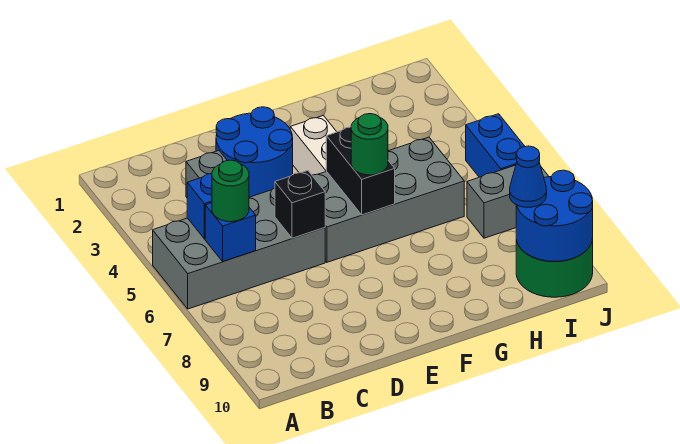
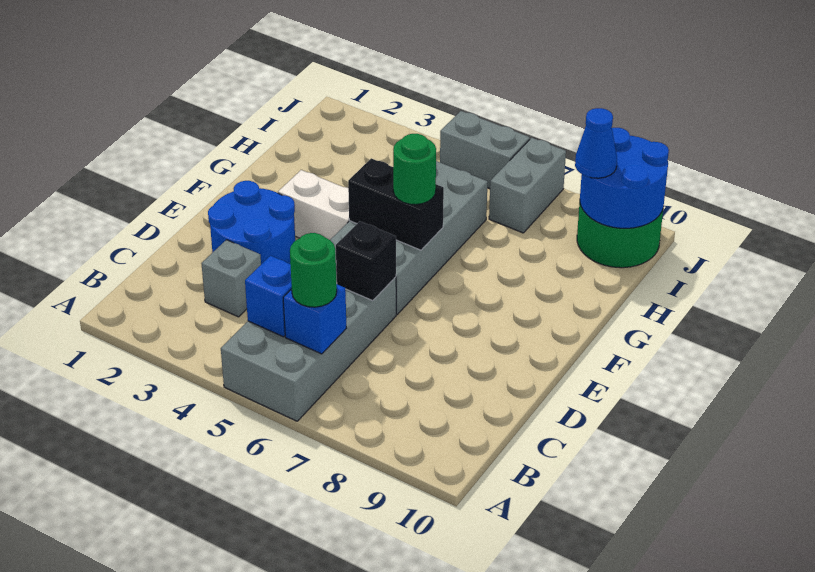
blue brick J5:J6 level 1 -> grey brick J5:J6 level 1

